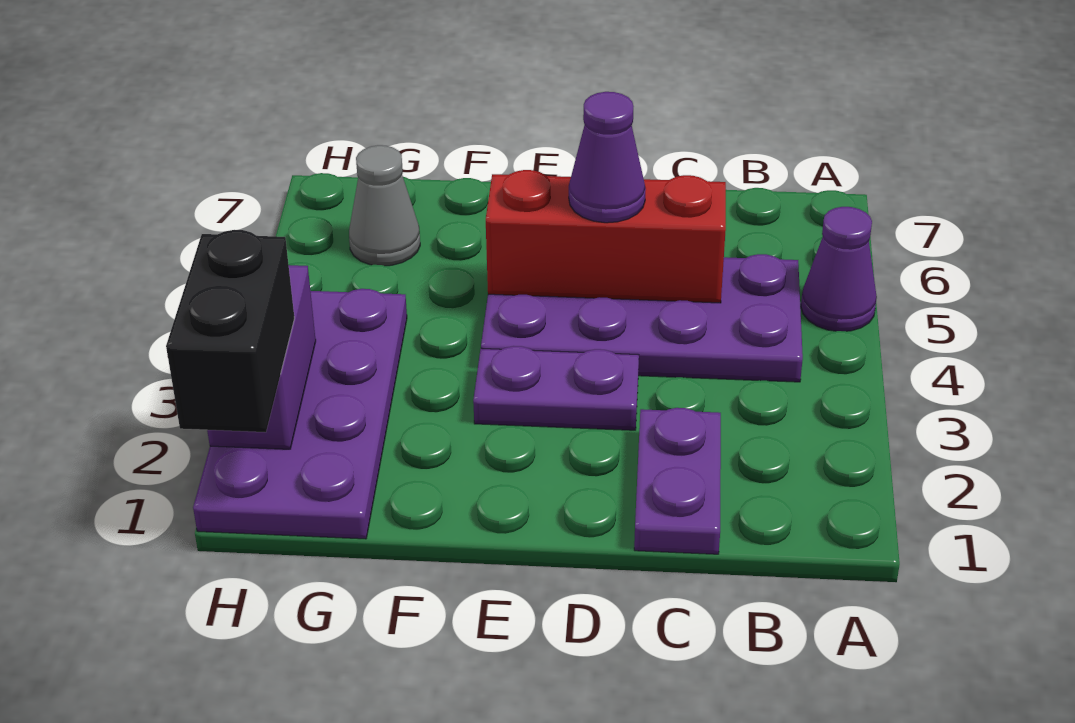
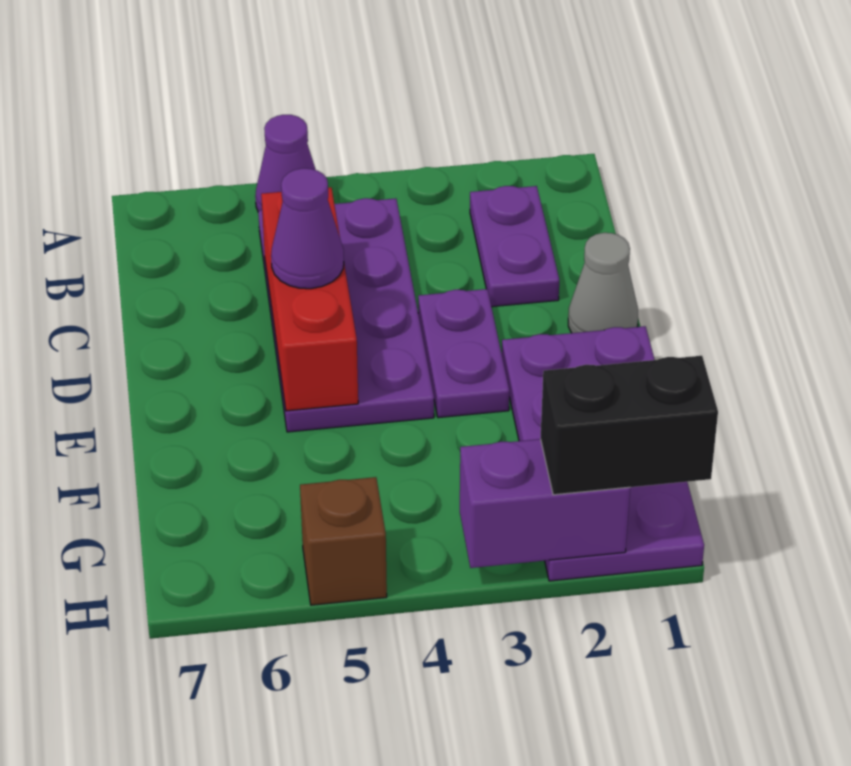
purple plate C1:C2 level 1 -> purple plate B2:C2 level 1
purple plate G1:H4 level 1 -> purple plate E1:H2 level 1
grey cone G6 level 1 -> grey cone D1 level 1
none -> brown brick H5 level 1

